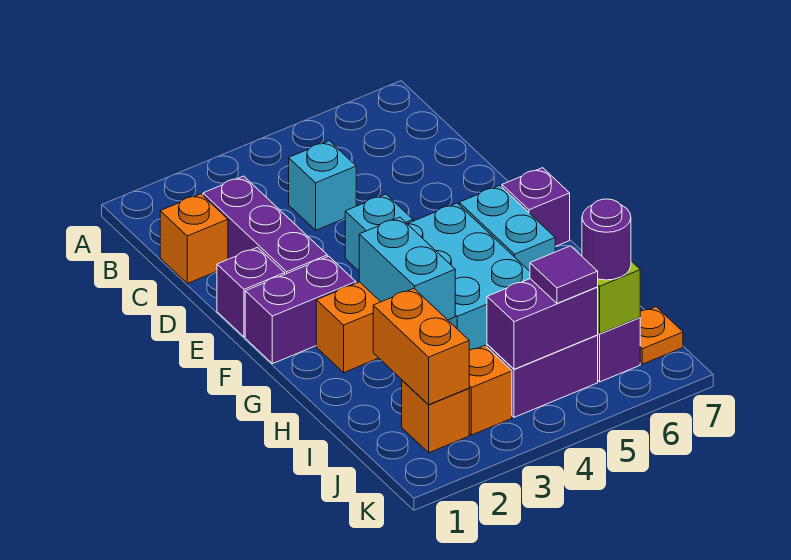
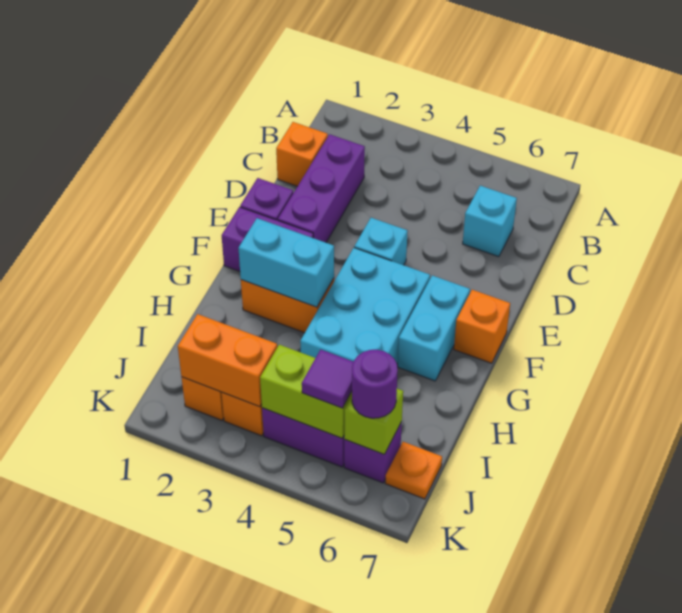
cyan brick C4 level 1 -> cyan brick C6 level 1
purple brick F7 level 1 -> orange brick F7 level 1
cyan brick G3:H3 level 2 -> cyan brick G2:G3 level 2
orange brick I2:J2 level 2 -> orange brick J2:J3 level 2
purple brick J4:J5 level 2 -> lime brick J4:J5 level 2

